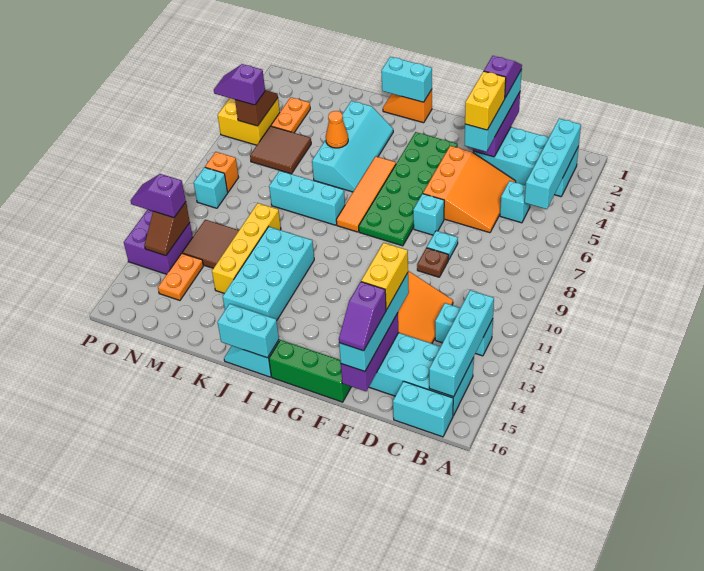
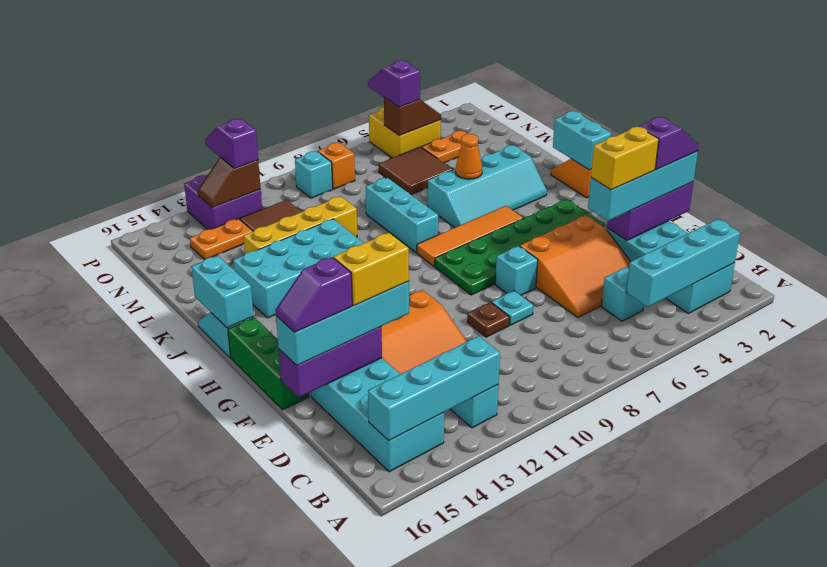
cyan brick B16:C16 level 1 -> none

